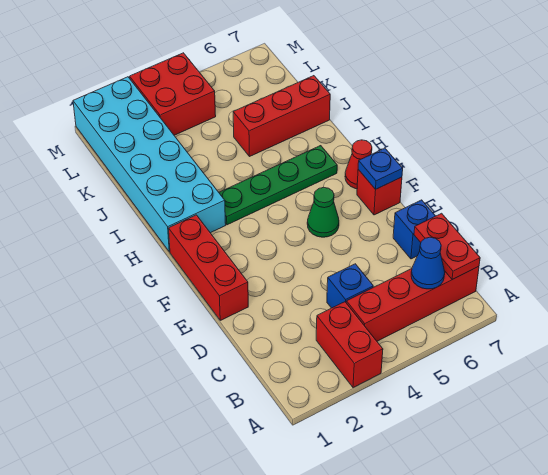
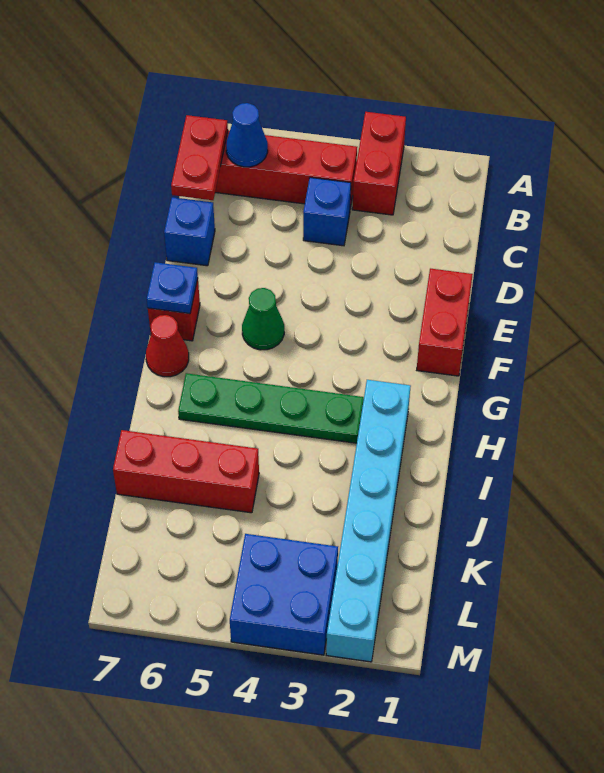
red brick E1:G1 level 1 -> red brick E1:F1 level 1
cyan brick H1:M2 level 1 -> cyan brick H2:M2 level 1
red brick L3:M4 level 1 -> blue brick L3:M4 level 1

